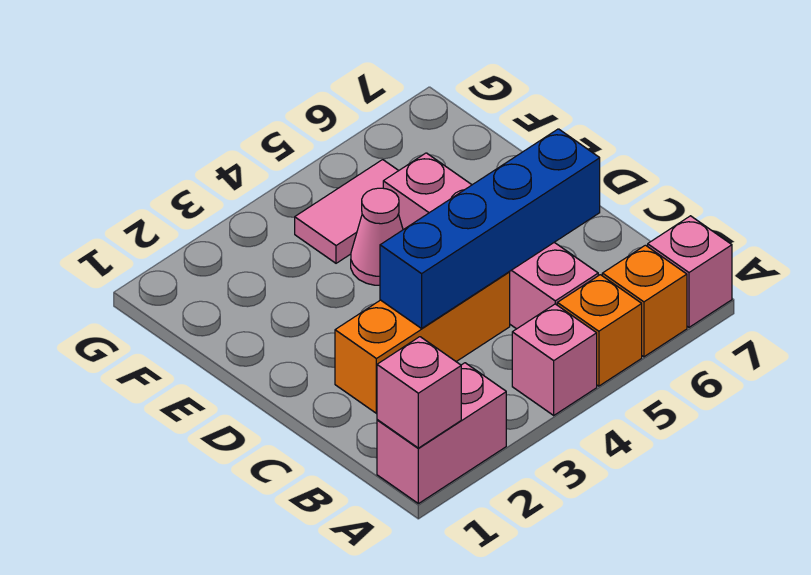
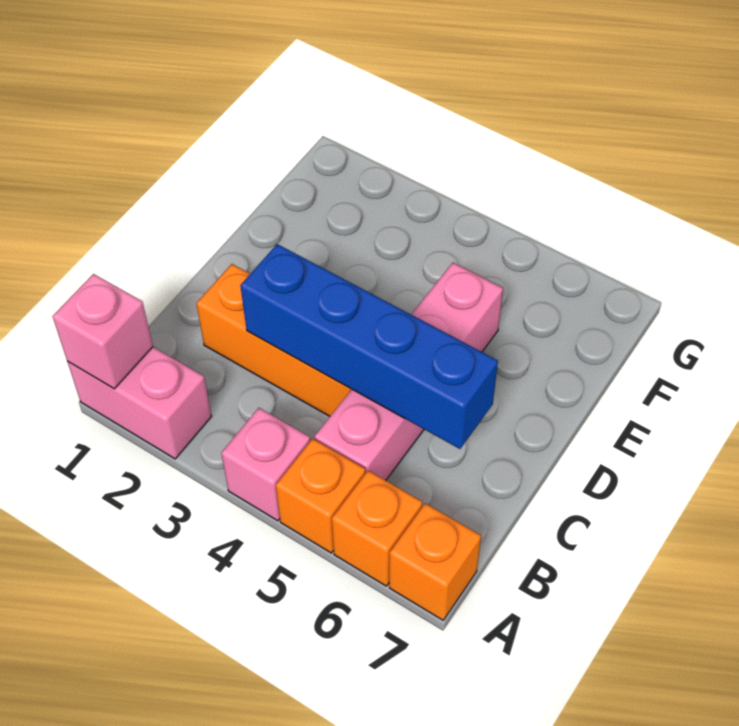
pink brick A7 level 1 -> orange brick A7 level 1
pink cone E4 level 1 -> none
pink tile F4:F5 level 1 -> none

